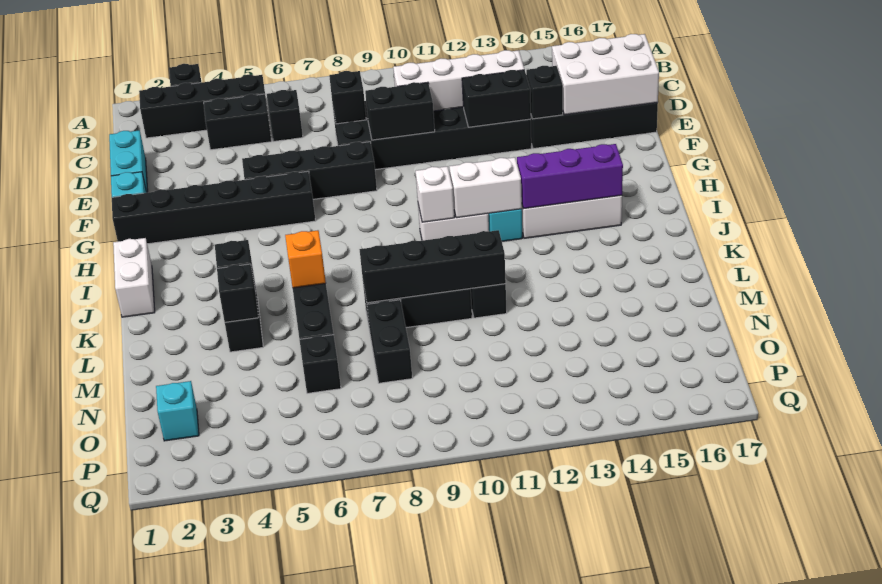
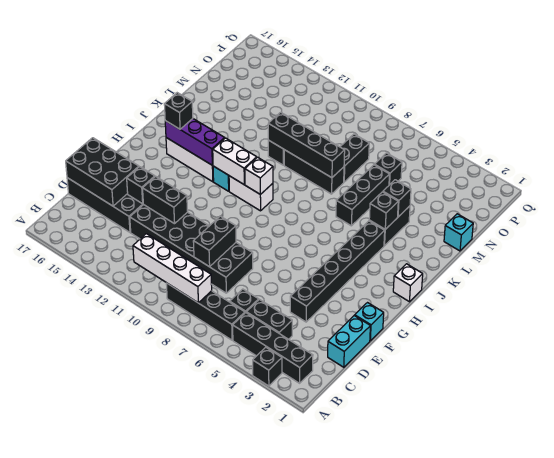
black brick D8 level 2 -> black brick I15 level 3
white brick D10:D13 level 2 -> white brick B8:B11 level 2
white brick D15:E17 level 2 -> black brick D15:E17 level 2
black brick E9:E10 level 2 -> black brick D9:E9 level 2
black brick F5:F8 level 1 -> black brick B6:B9 level 1
black brick G1:G6 level 1 -> black brick E4:J4 level 1
white brick I1:J1 level 1 -> white brick I1 level 1
orange brick K6 level 2 -> none
cyan brick O2 level 1 -> cyan brick M1 level 1

